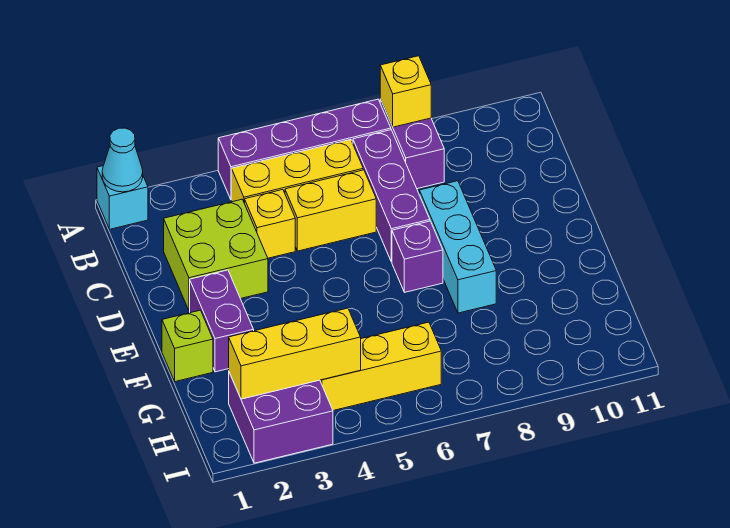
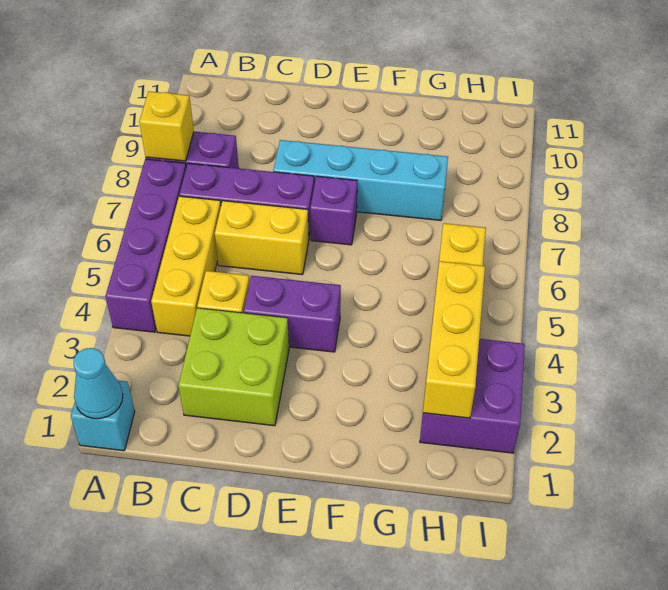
yellow brick C5:C6 level 1 -> yellow brick C6:D6 level 1
cyan brick D8:F8 level 1 -> cyan brick D8:G8 level 1
purple brick E2:F2 level 1 -> purple brick D4:E4 level 1
lime brick F1 level 1 -> none

